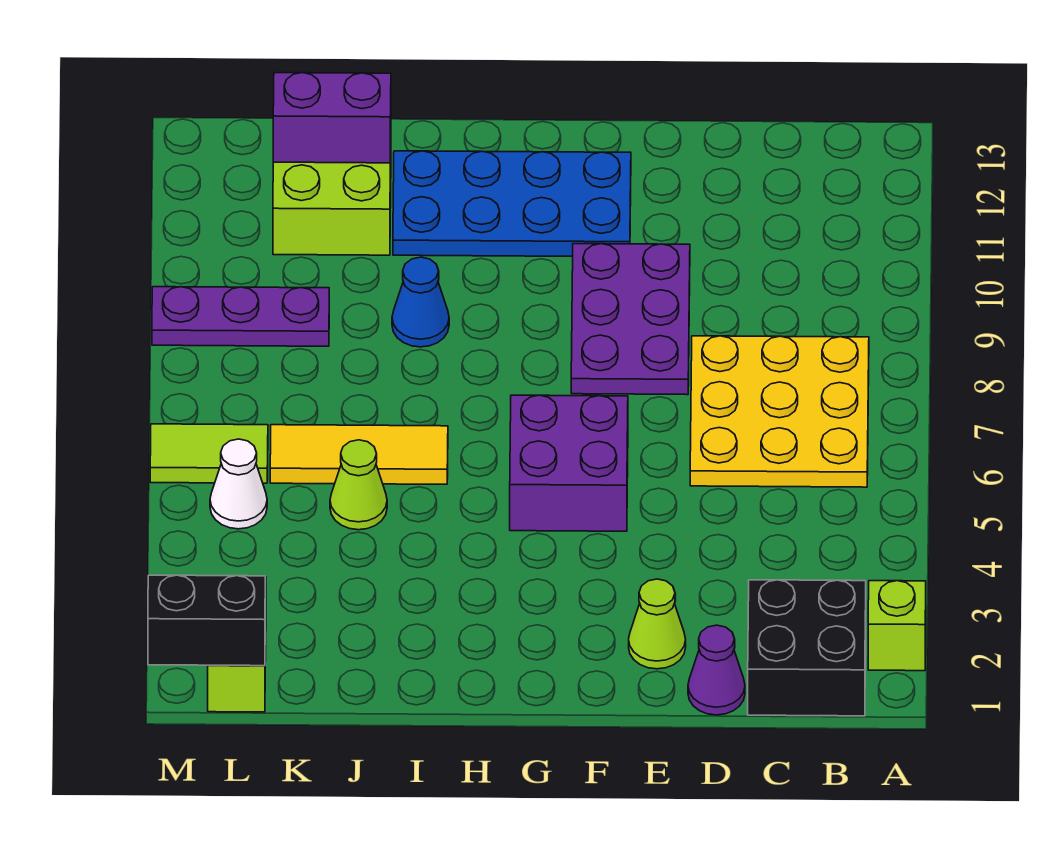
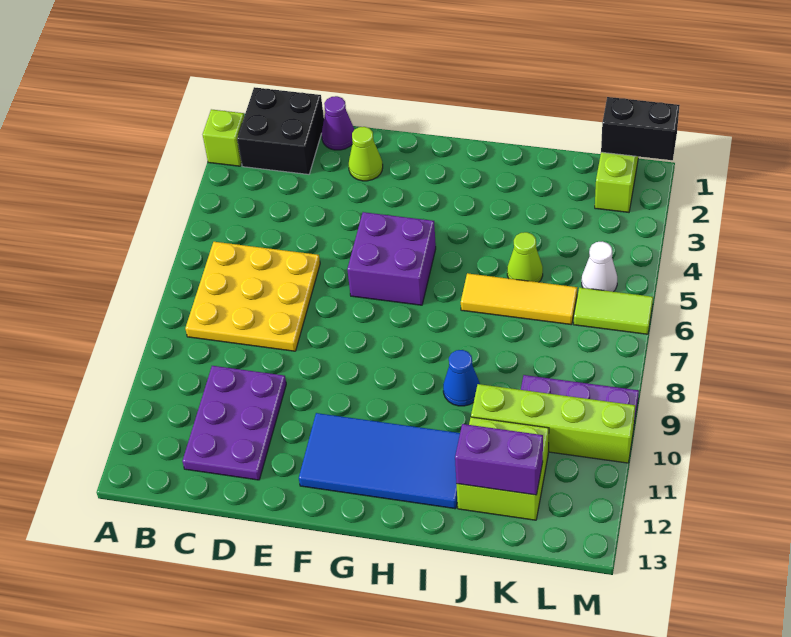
purple plate E8:F10 level 1 -> purple plate C10:D12 level 1
blue plate F11:I12 level 1 -> blue tile F11:I12 level 1
none -> lime brick J10:M10 level 1

